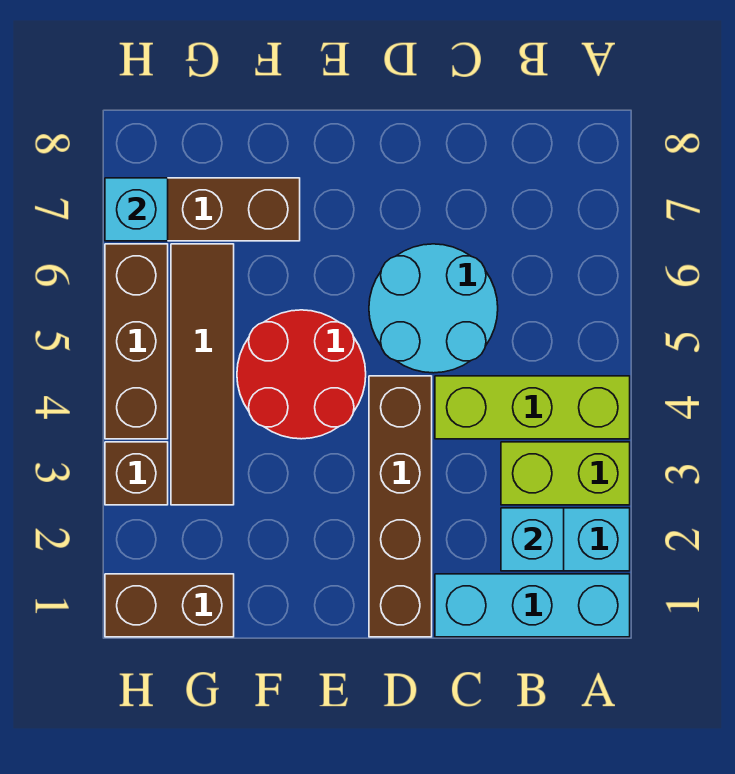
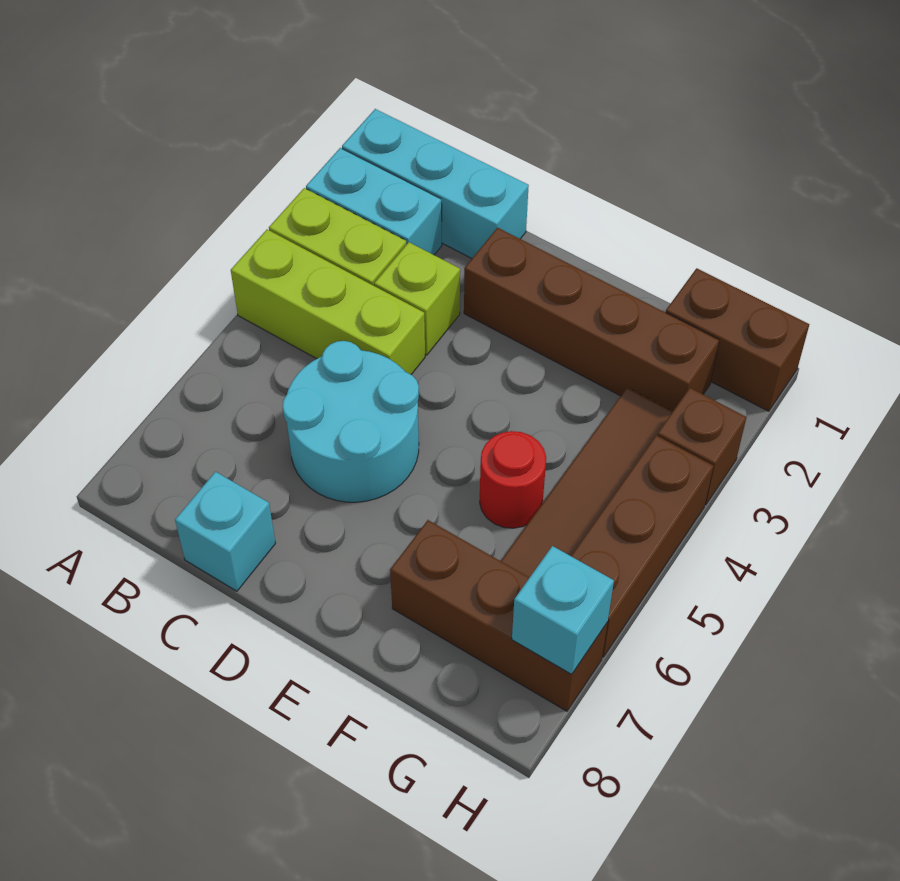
cyan brick B2 level 2 -> cyan brick C8 level 1
none -> lime brick C3 level 1
brown brick D1:D4 level 1 -> brown brick D2:G2 level 1
red round brick E4:F5 level 1 -> red round brick F5 level 1

